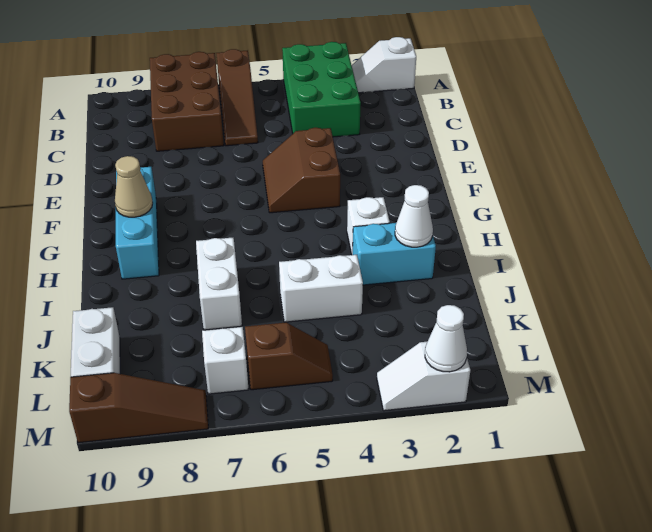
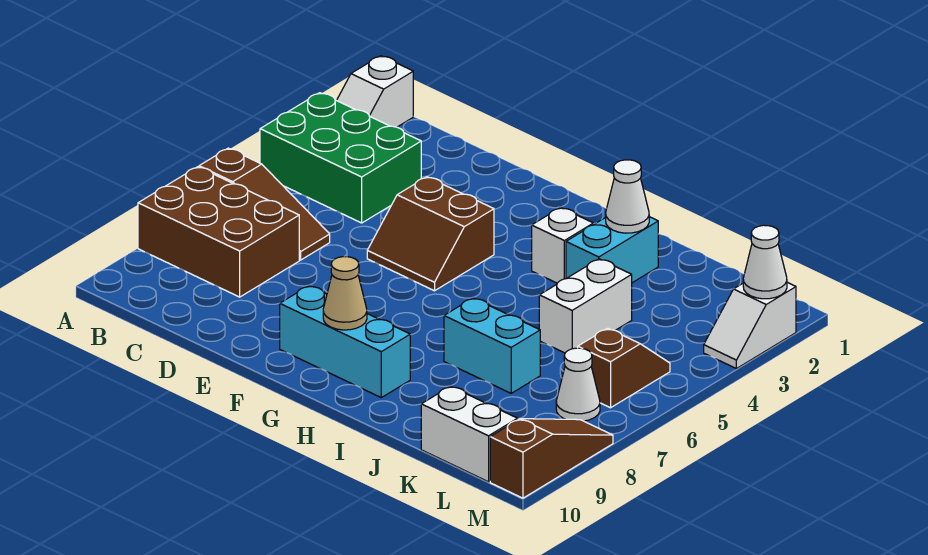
white brick I7:J7 level 1 -> cyan brick I7:J7 level 1
white brick L7 level 1 -> white cone L7 level 1

